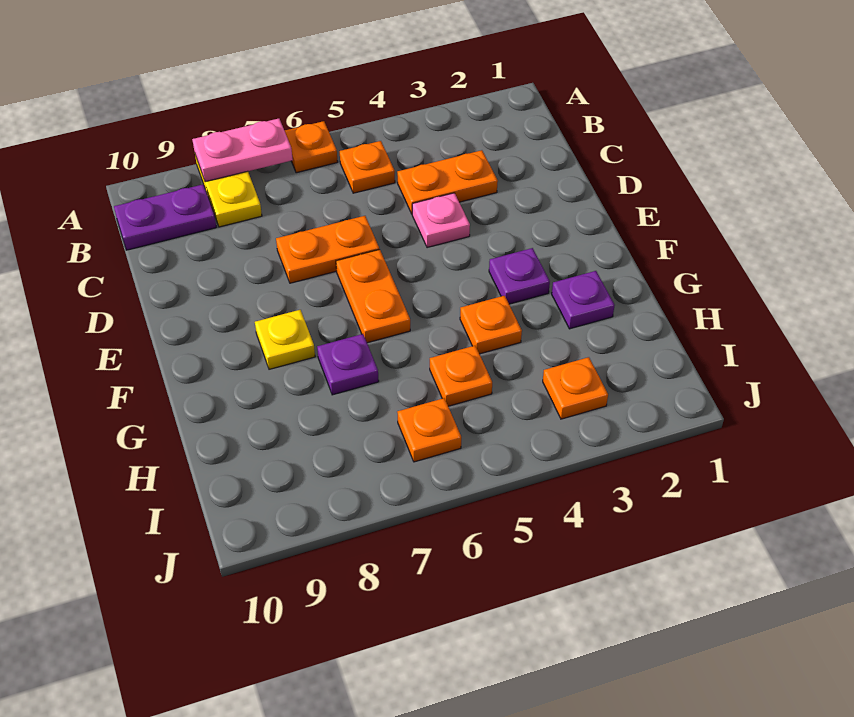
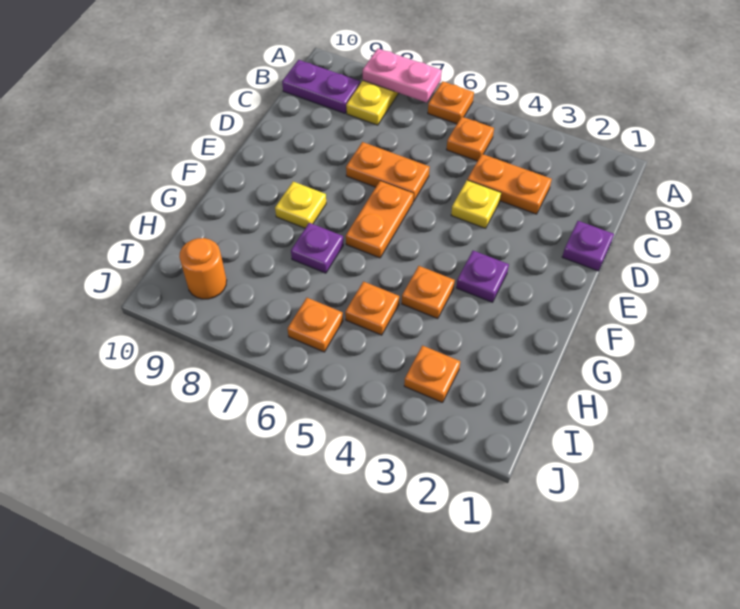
pink plate D4 level 1 -> yellow plate D4 level 1
purple plate G2 level 1 -> purple plate D1 level 1
none -> orange round brick I9 level 1

